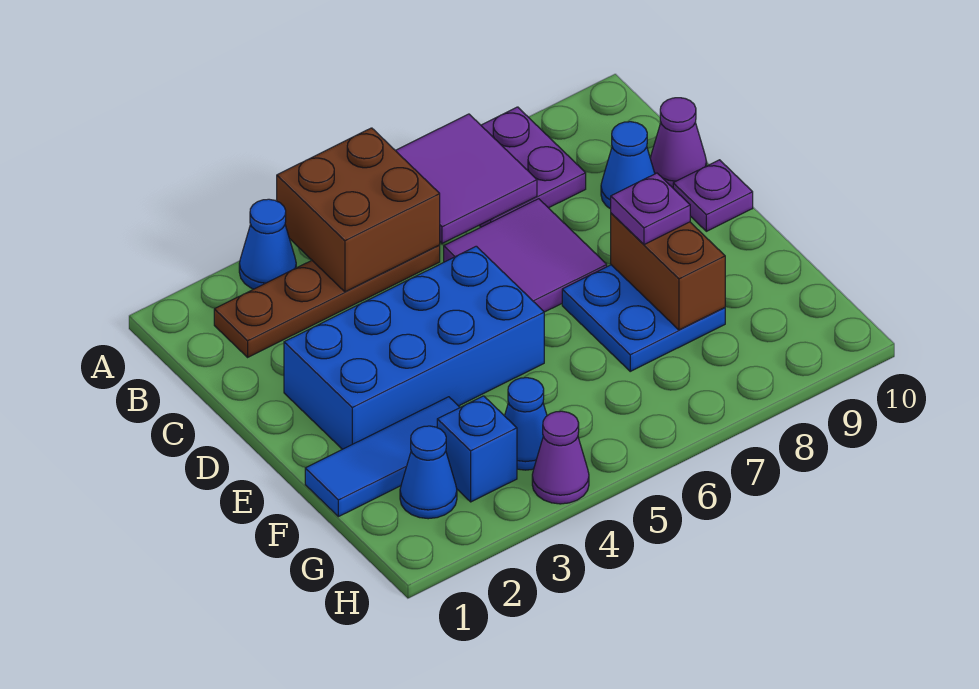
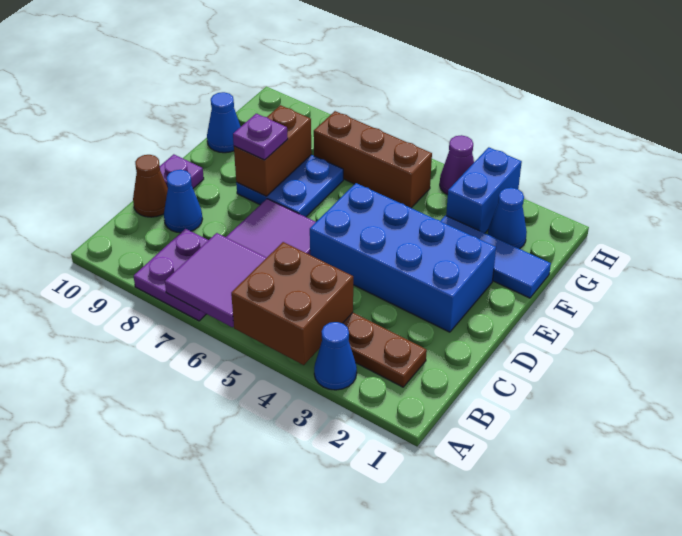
purple cone C10 level 1 -> brown cone C10 level 1
blue brick G3 level 1 -> blue brick G3:H3 level 1
blue cone G4 level 1 -> blue cone F10 level 1
none -> brown brick G5:G7 level 1

